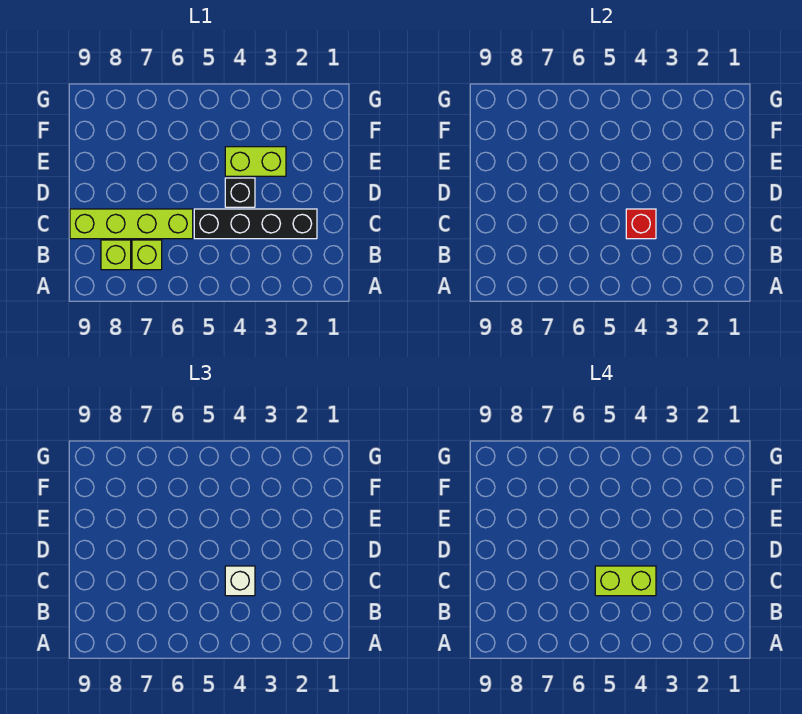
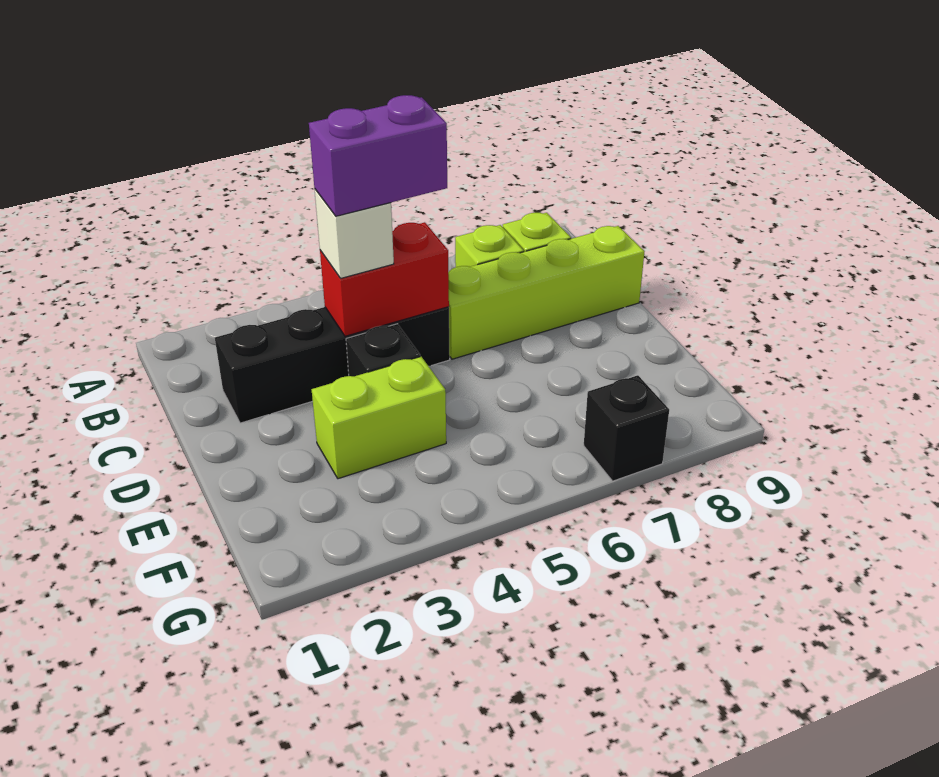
red brick C4 level 2 -> red brick C4:C5 level 2
lime brick C4:C5 level 4 -> purple brick C4:C5 level 4
none -> black brick G7 level 1

